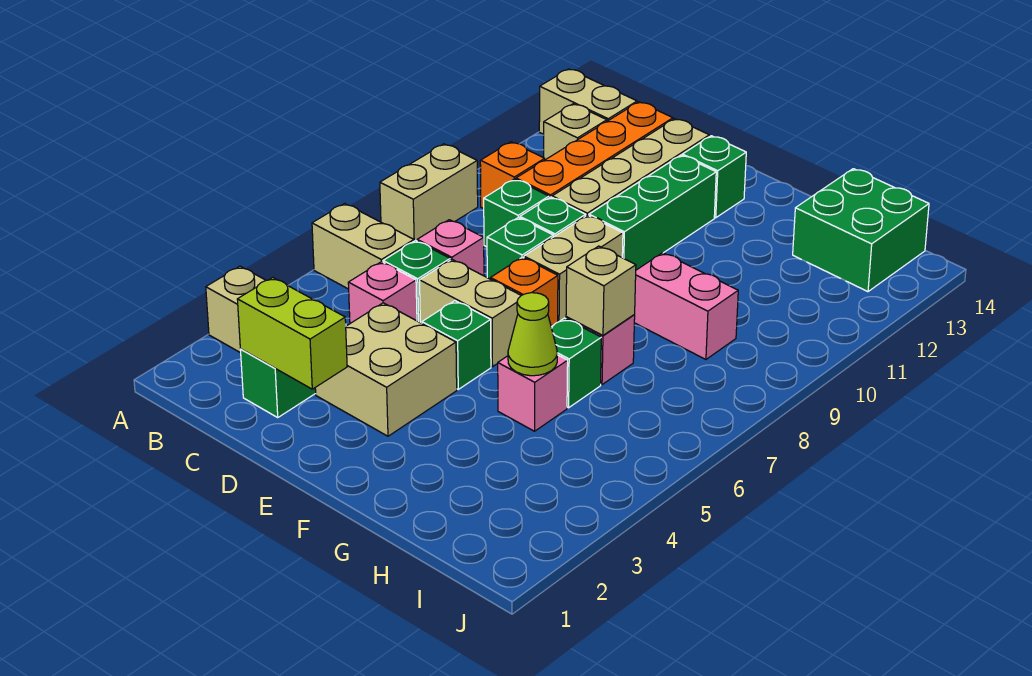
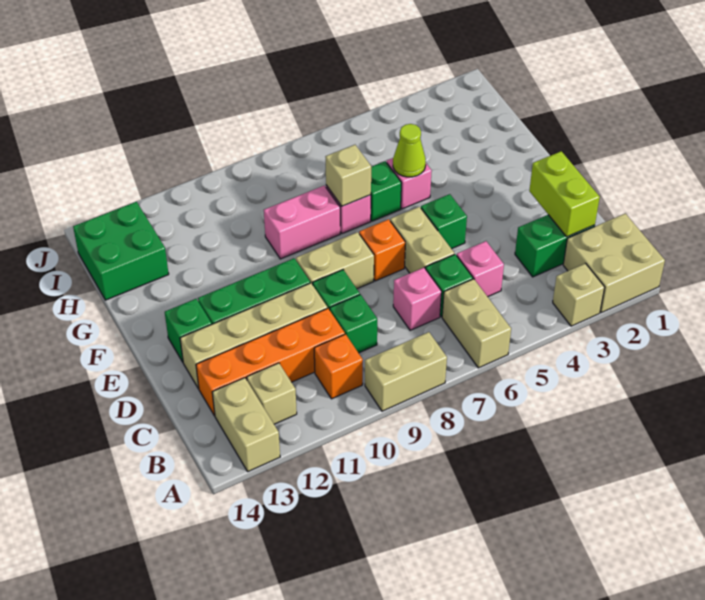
tan brick D3:E4 level 1 -> tan brick A1:B2 level 1
green brick D8 level 1 -> none
pink brick G9:H9 level 1 -> pink brick G8:G9 level 1

